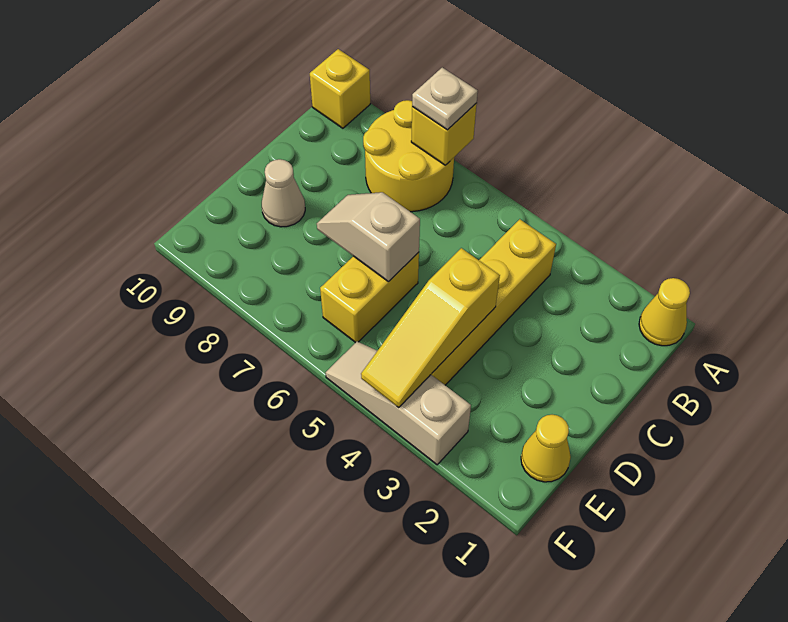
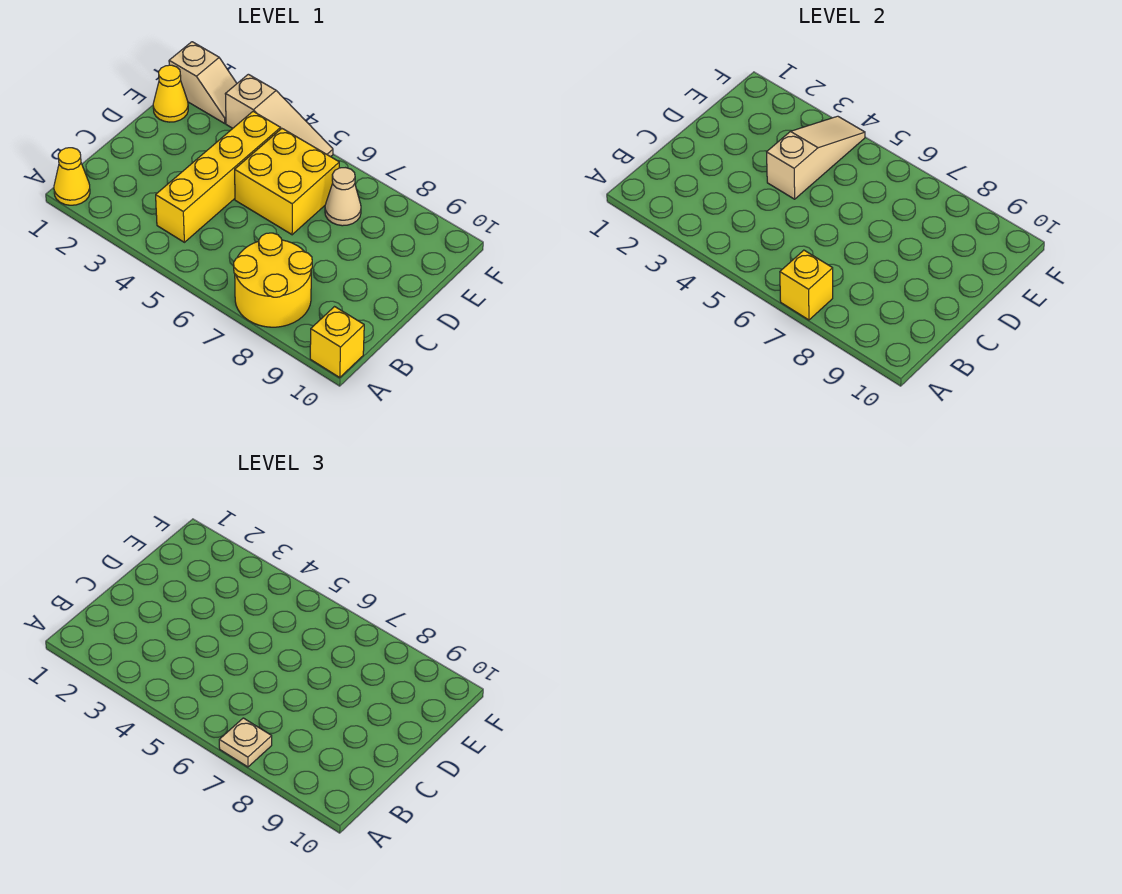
yellow slope D4:F4 level 2 top D -> tan slope D4:F4 level 2 top D
yellow brick D6:E6 level 1 -> yellow brick D5:E6 level 1
tan slope D6:D7 level 2 top 6 -> tan slope F1:F2 level 1 top 1
tan cone D9 level 1 -> tan cone E7 level 1

